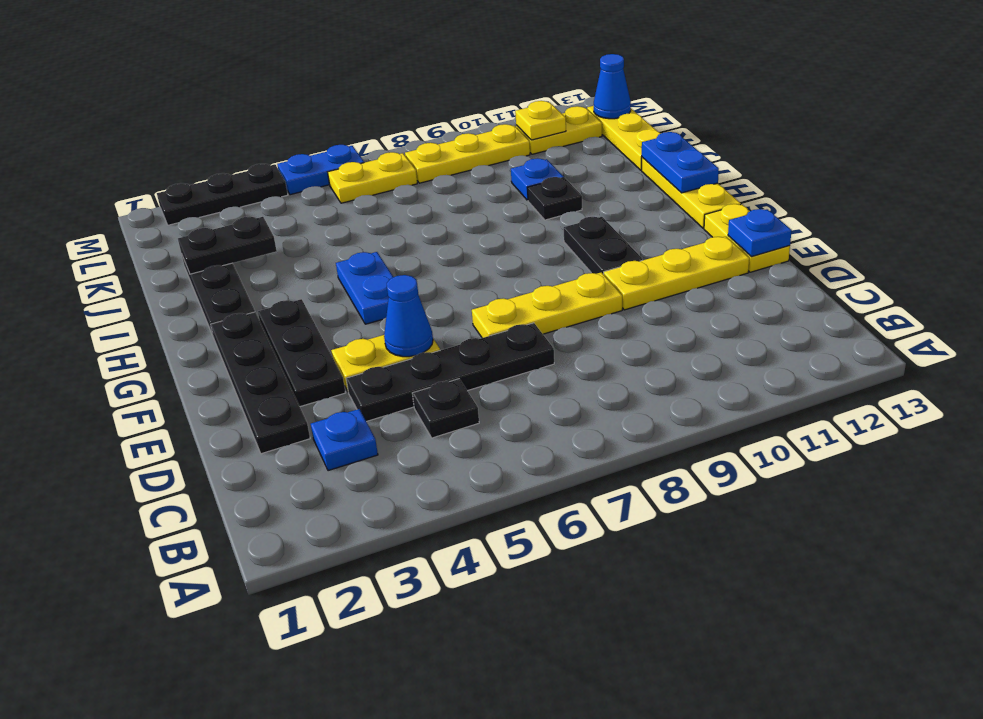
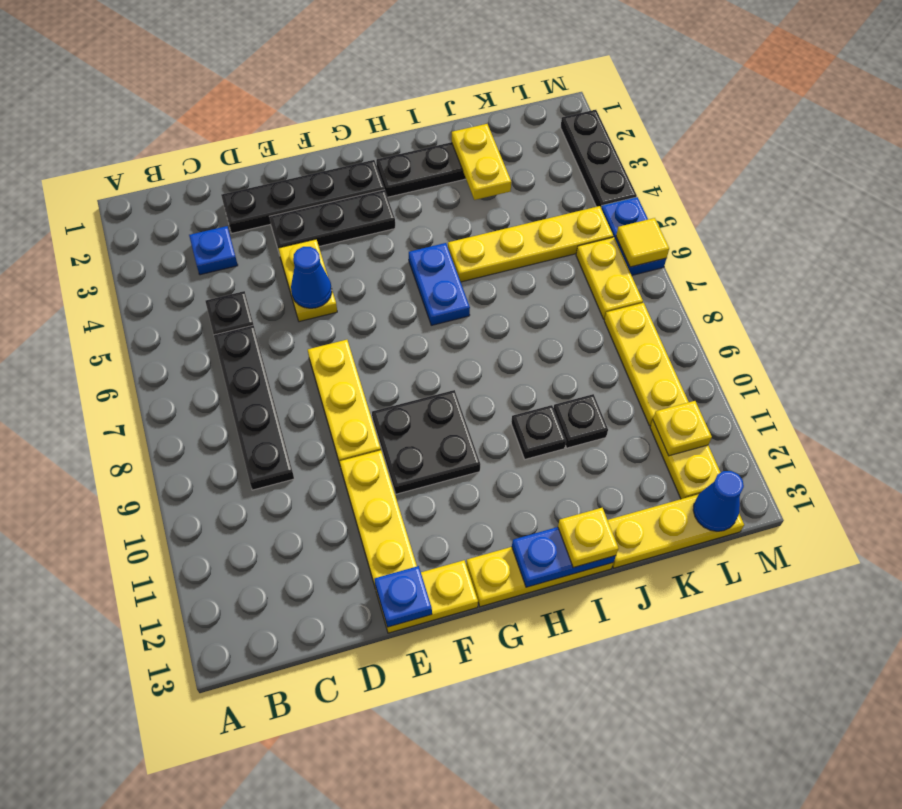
black plate D4:D7 level 1 -> black plate C6:C9 level 1
black plate F10:G10 level 1 -> black plate F9:G10 level 1
blue plate G5:H5 level 1 -> blue plate H5:H6 level 1
none -> yellow plate I5:L5 level 1
none -> yellow plate I13 level 3
black plate J2:J3 level 2 -> yellow plate J2:J3 level 2
blue plate J10 level 1 -> black plate J10 level 1
none -> yellow tile M6 level 2

